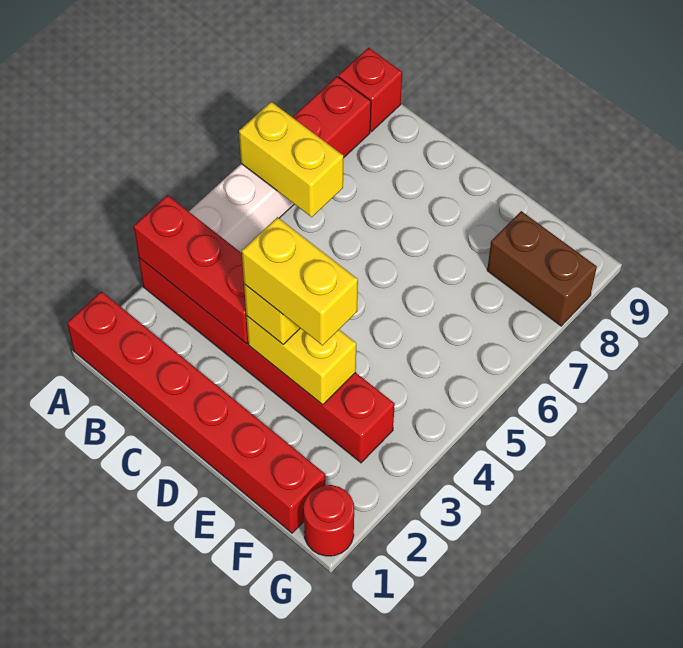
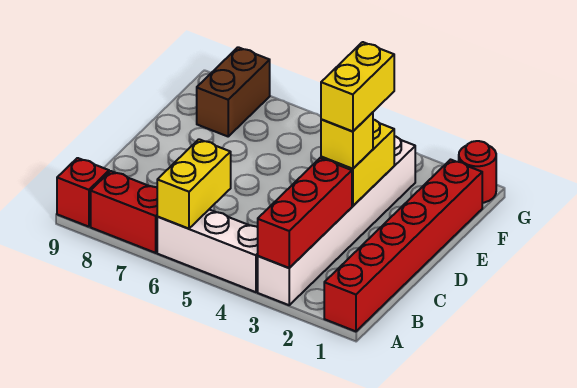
red brick A3:F3 level 1 -> white brick A3:F3 level 1

